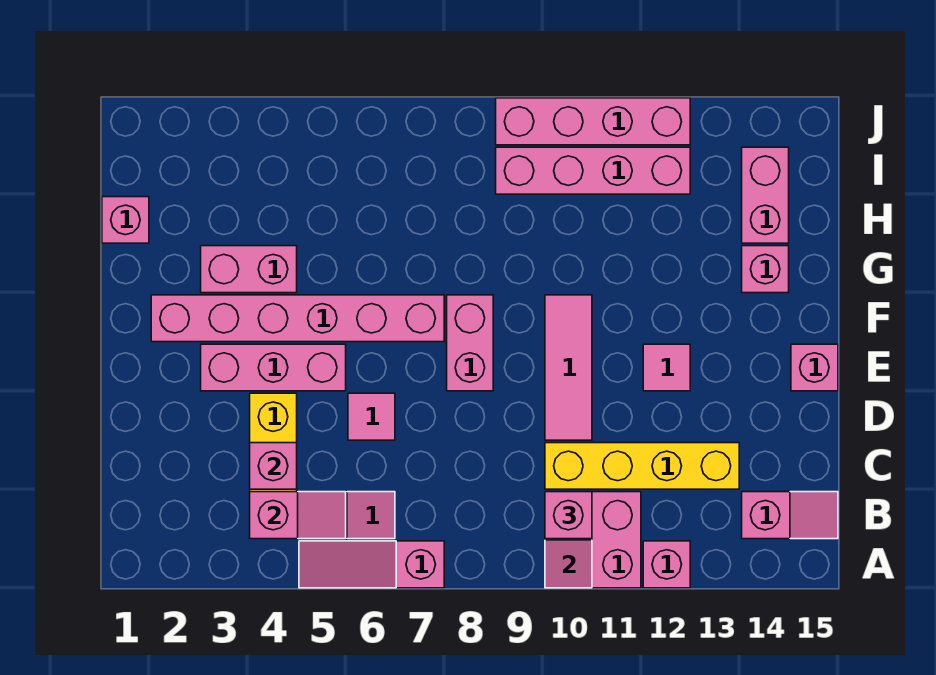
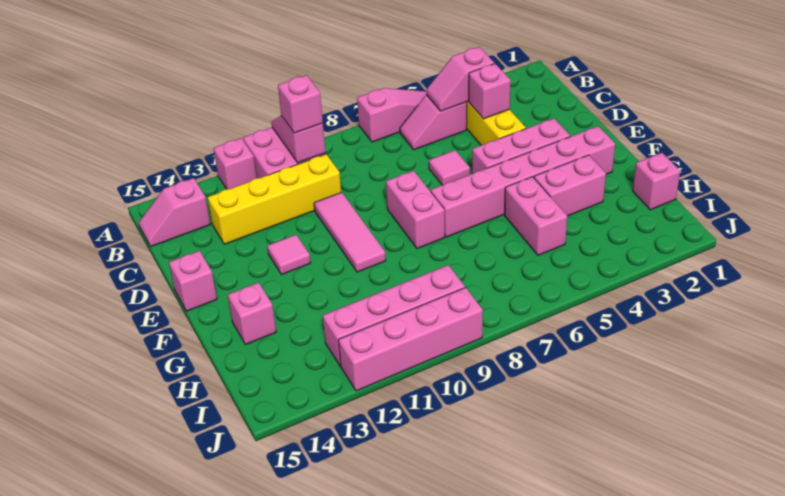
pink brick H14:I14 level 1 -> pink brick G5:H5 level 1

